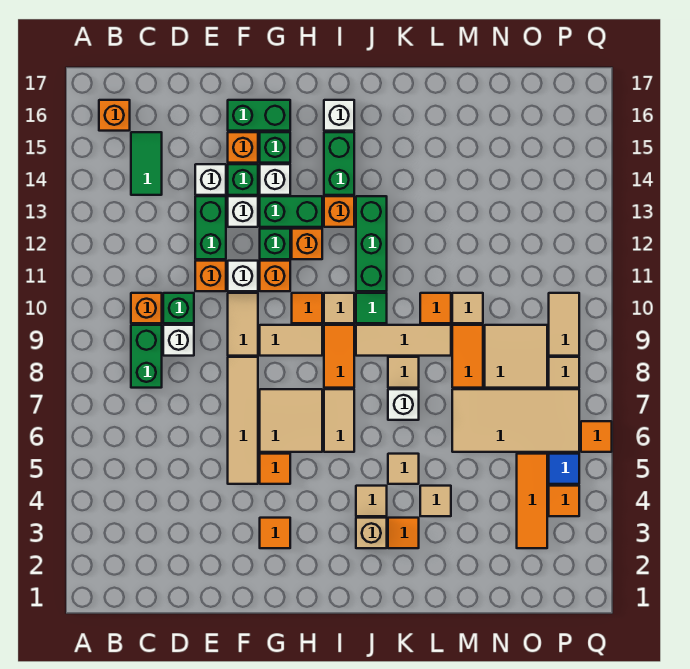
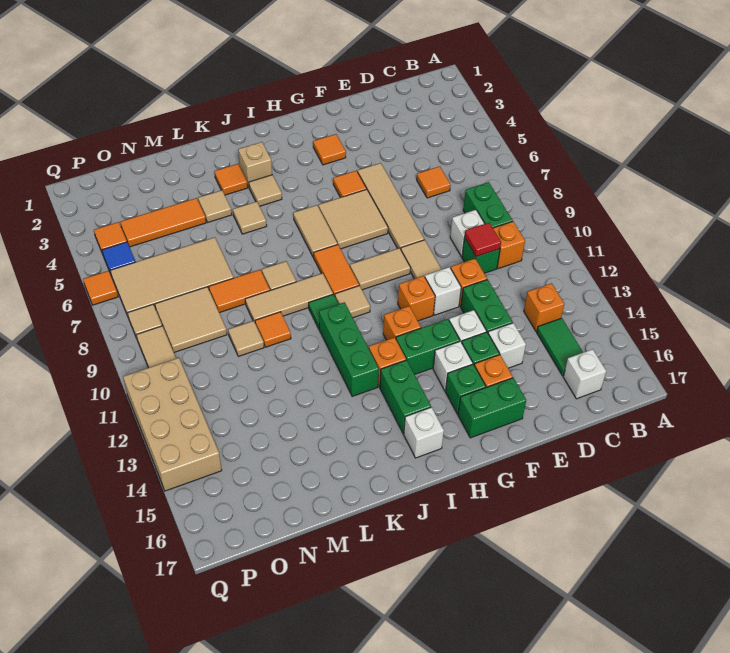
orange brick B16 level 1 -> orange brick C13 level 1
none -> red tile D10 level 2
green brick G12 level 1 -> none
orange tile H10 level 1 -> orange tile D6 level 1
white brick K7 level 1 -> white brick C16 level 1
orange tile M8:M9 level 1 -> orange tile L8:M8 level 1
orange tile O3:O5 level 1 -> orange tile M4:O4 level 1
none -> tan brick P11:Q14 level 1

